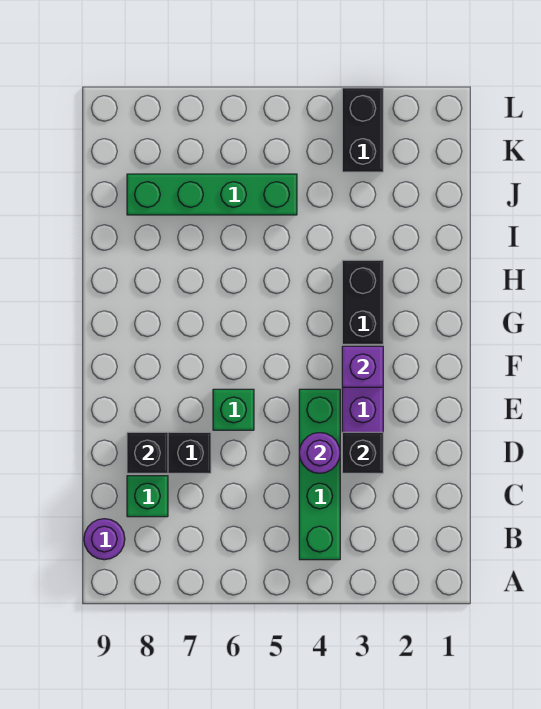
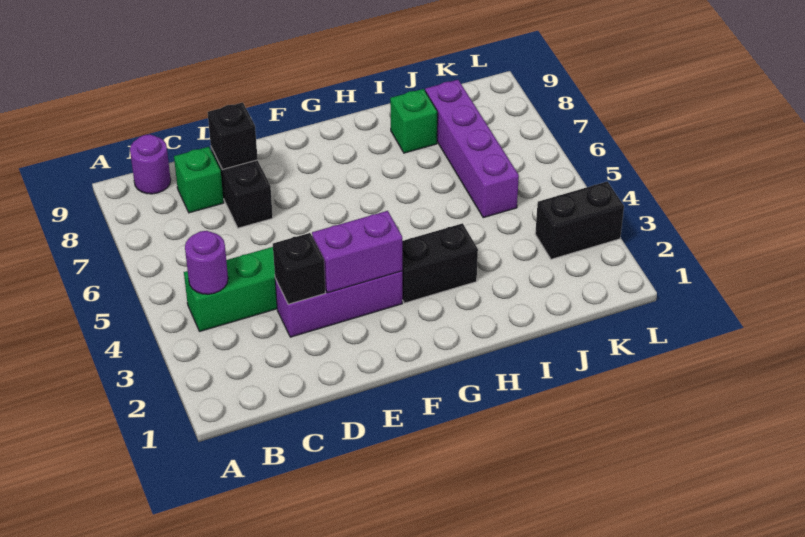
purple round brick D4 level 2 -> purple round brick B4 level 2
green brick E6 level 1 -> green brick I8 level 1
purple brick F3 level 2 -> purple brick E3:F3 level 2
green brick J5:J8 level 1 -> purple brick J5:J8 level 1

